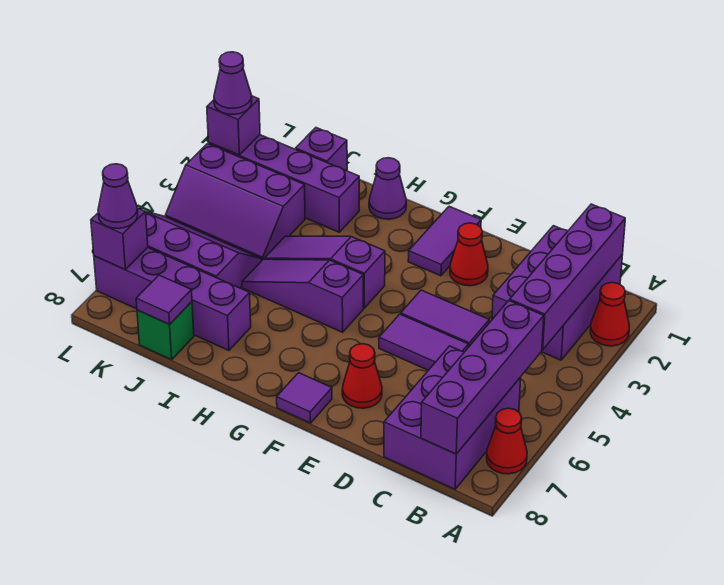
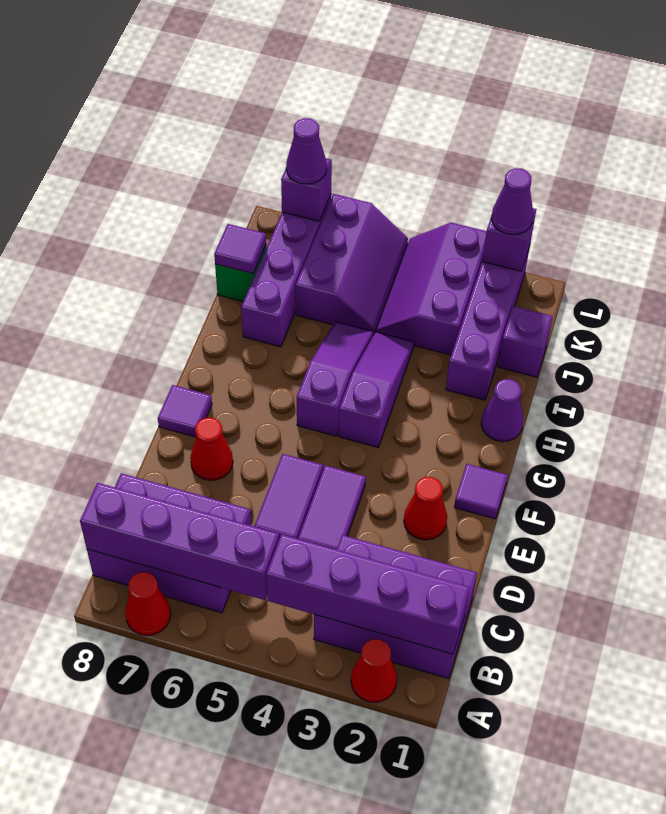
purple tile F1:F2 level 1 -> purple tile F1 level 1

